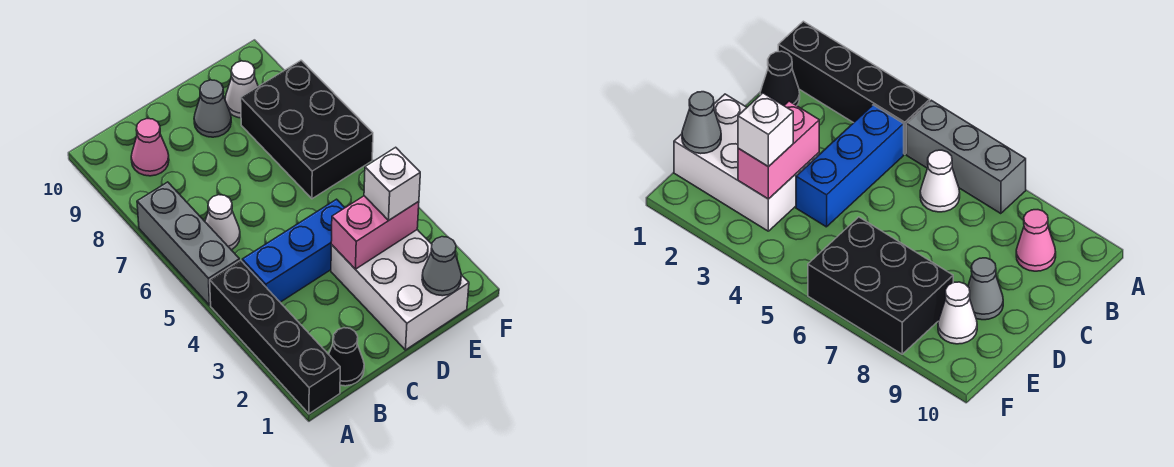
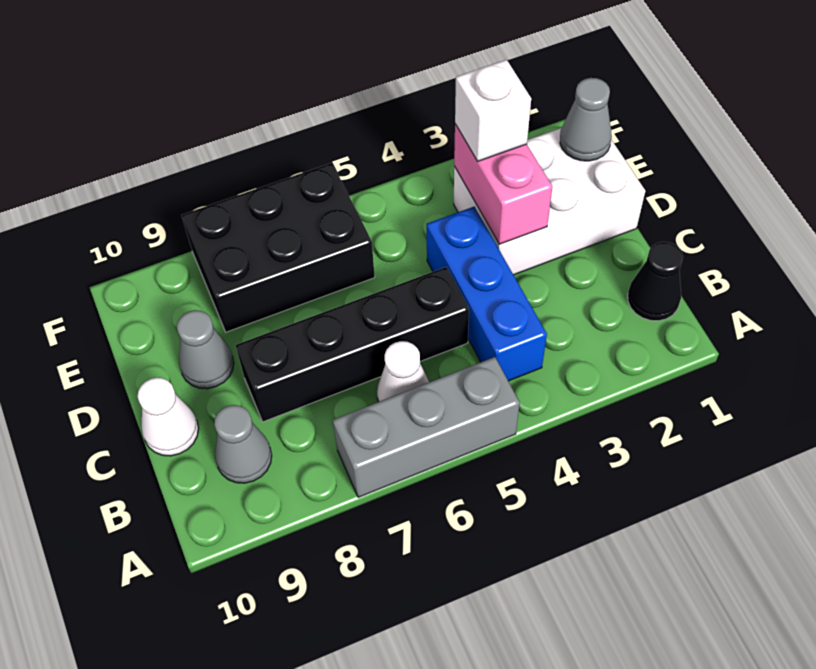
black brick A1:A4 level 1 -> black brick C5:C8 level 1
pink cone B9 level 1 -> grey cone B9 level 1
white cone E9 level 1 -> white cone C10 level 1

